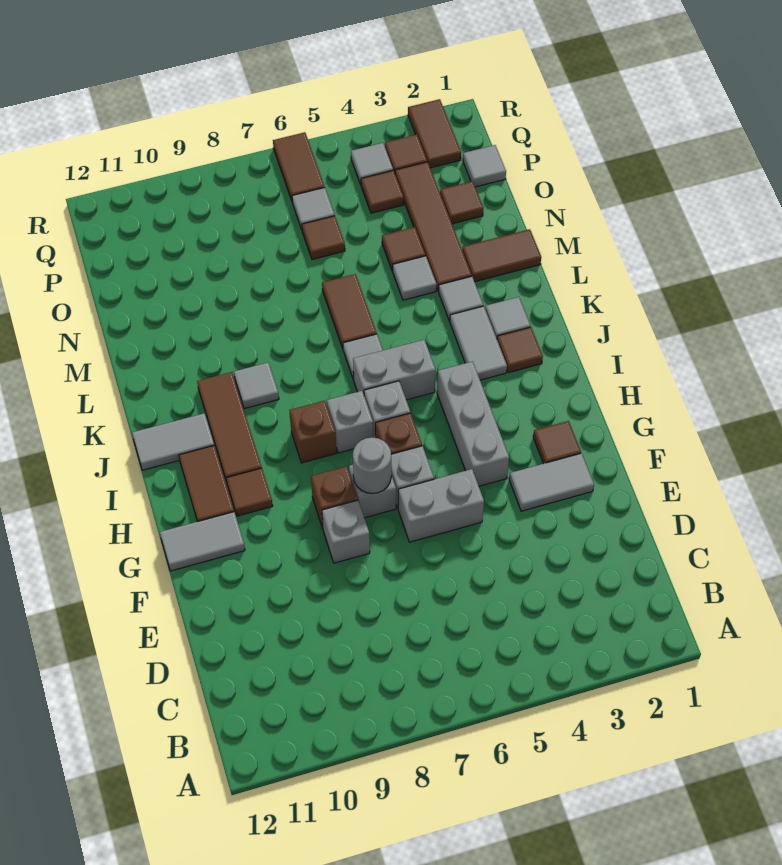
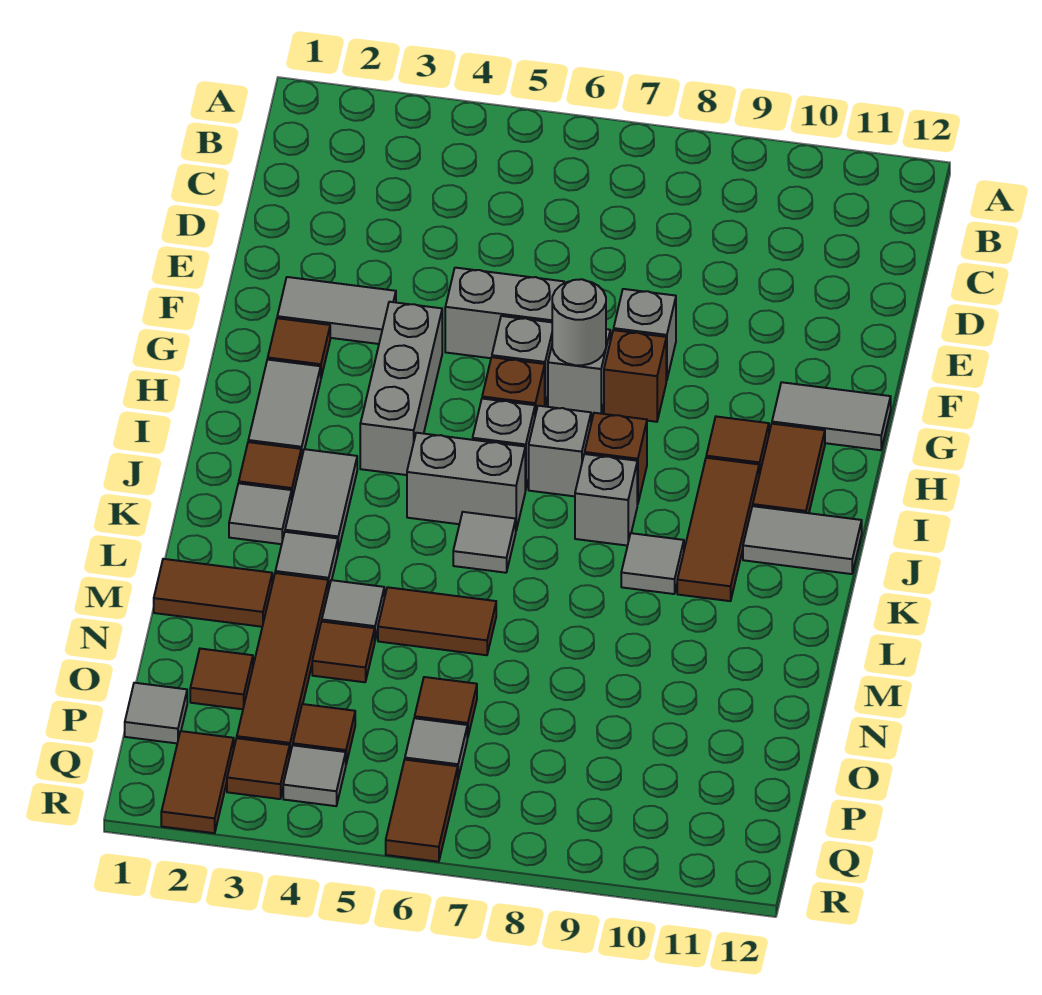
none -> grey tile H2:I2 level 1
none -> grey brick J8 level 1
brown tile L6:M6 level 1 -> brown tile M5:M6 level 1

